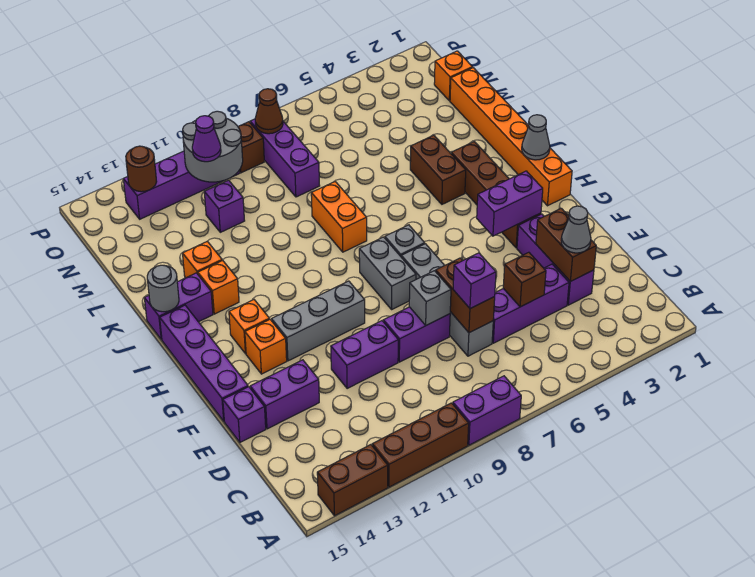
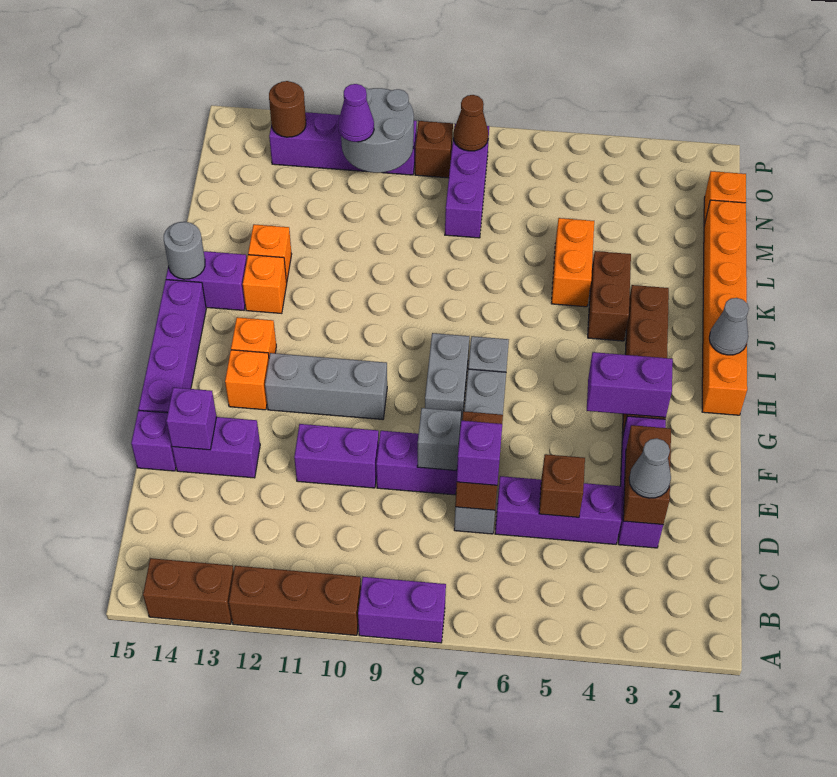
orange brick J8:K8 level 1 -> orange brick K5:L5 level 1
purple brick M11 level 1 -> purple brick E14 level 2

